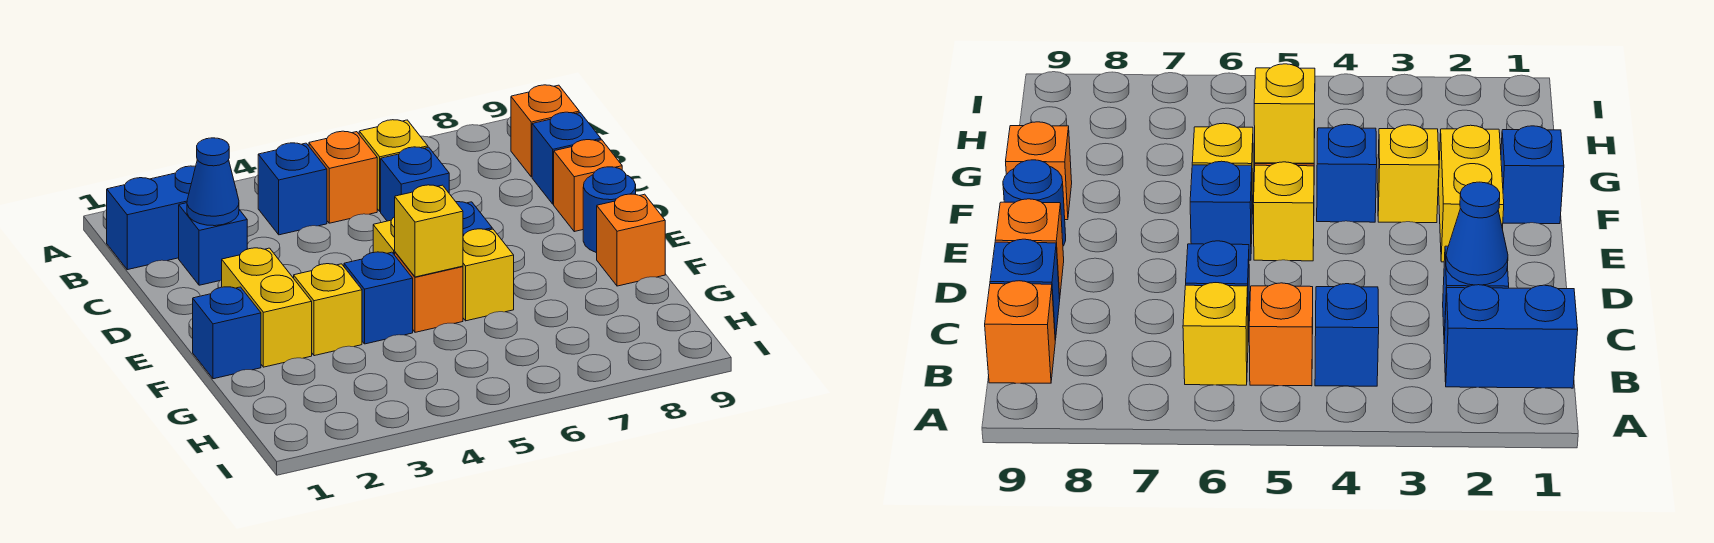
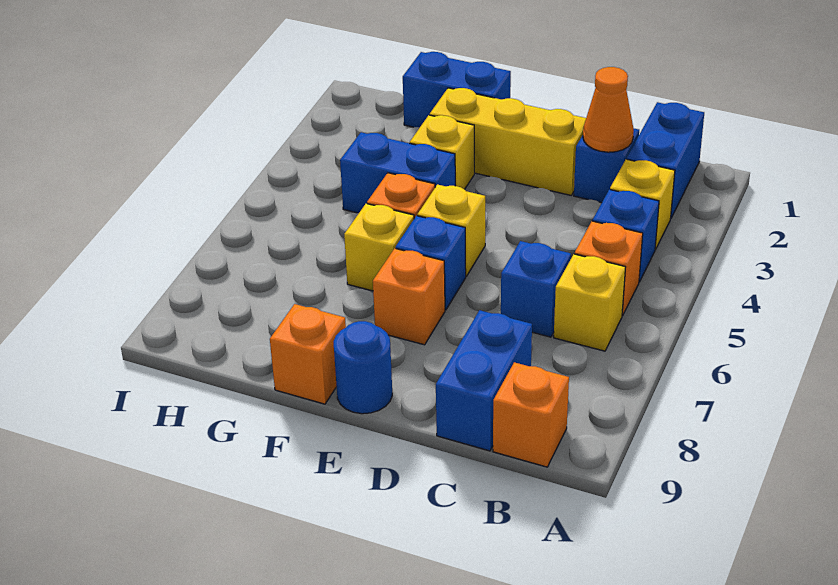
blue cone C2 level 2 -> orange cone C2 level 2
blue brick C9 level 1 -> blue brick C8:C9 level 1
orange brick D9 level 1 -> orange brick E7 level 1
yellow brick E2:F2 level 1 -> yellow brick D2:F2 level 1
blue brick F1 level 1 -> blue brick F1:G1 level 1
blue brick F4 level 1 -> blue brick F4:G4 level 1
yellow brick F5 level 2 -> yellow brick B3 level 1

